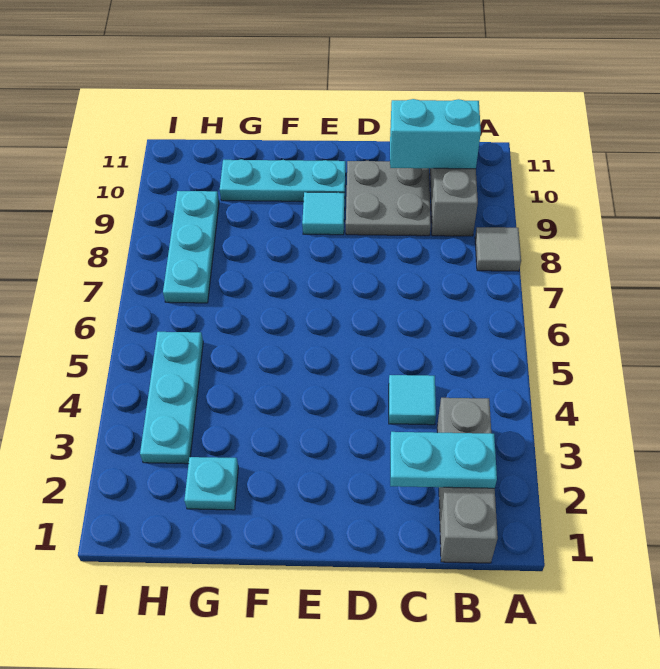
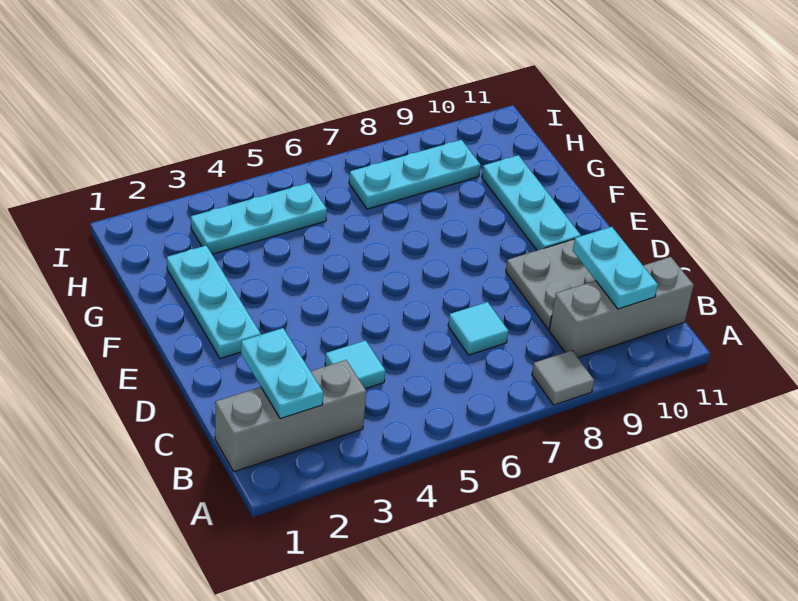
cyan brick B10:C10 level 2 -> cyan plate B10:C10 level 2
cyan tile E9 level 1 -> cyan tile C7 level 1
cyan plate G2 level 1 -> cyan plate E2:G2 level 1

